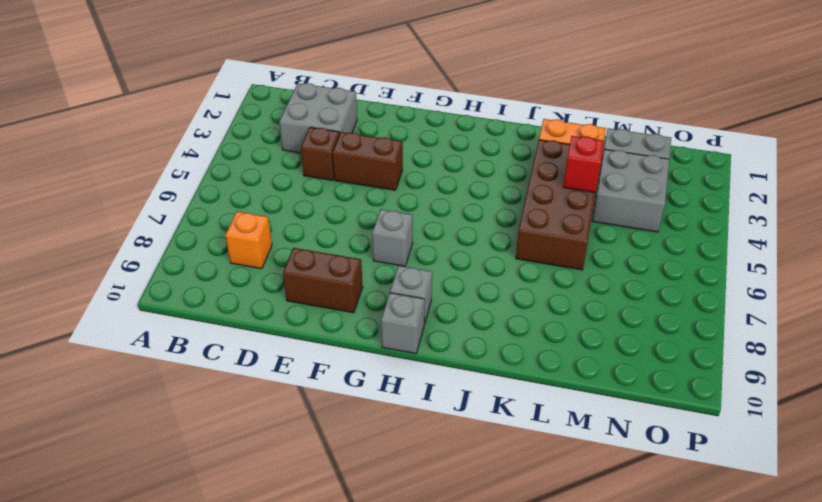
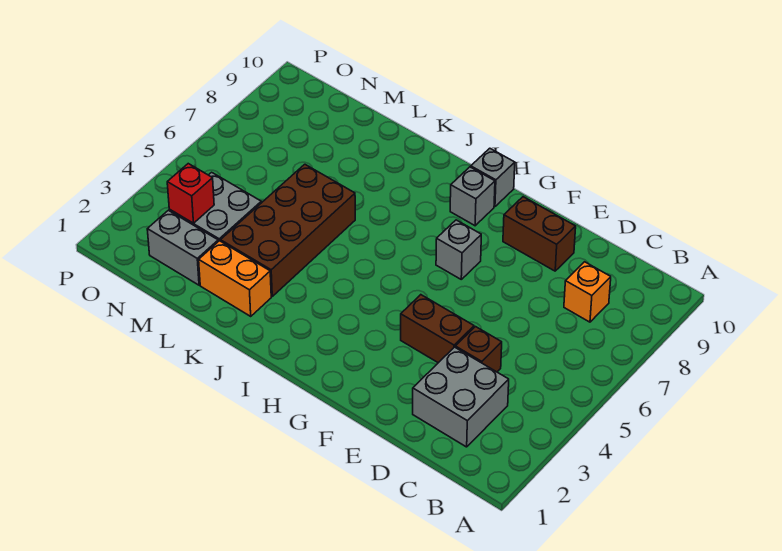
red brick L4 level 2 -> red brick N3 level 2

